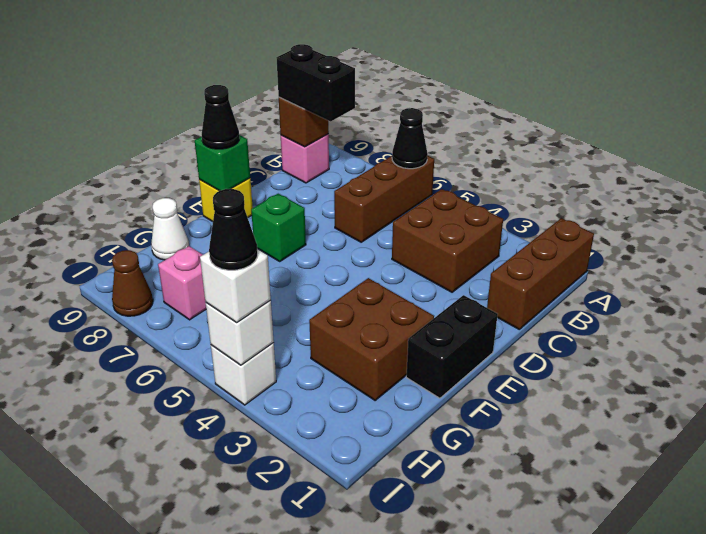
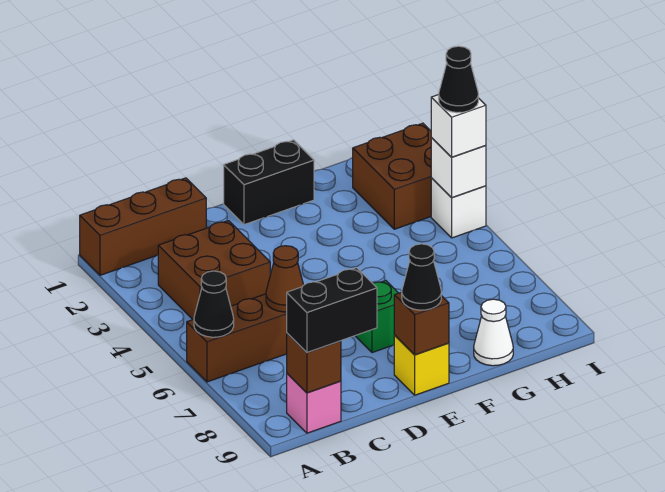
black brick B8:B9 level 3 -> black brick B9:C9 level 3
green brick E9 level 2 -> brown brick E9 level 2
brown brick F2:G3 level 1 -> brown brick H2:I3 level 1
pink brick H7 level 1 -> none
brown cone I8 level 1 -> brown cone C6 level 2

